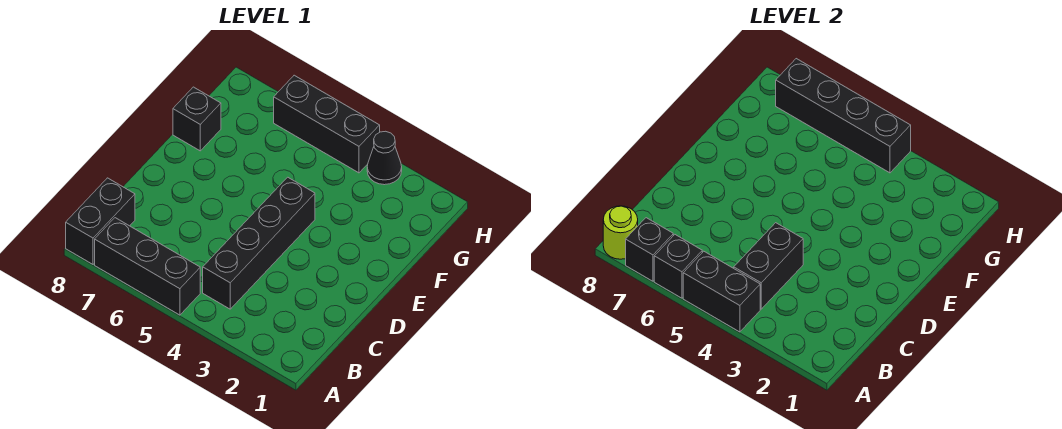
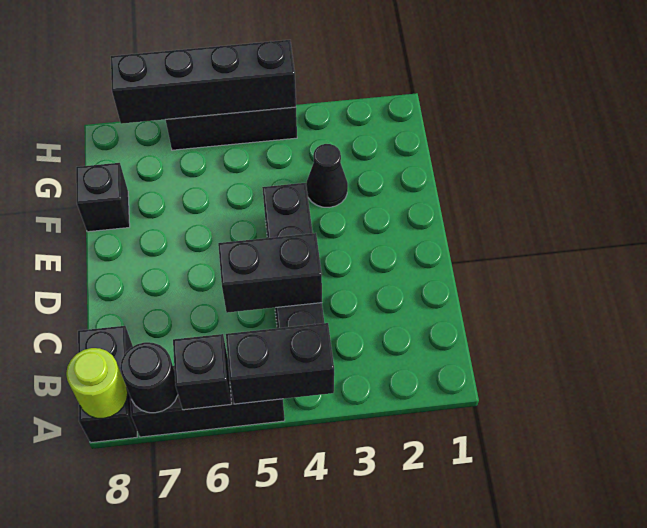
black brick A7 level 2 -> black round brick A7 level 2
black brick B4:C4 level 2 -> black brick C4:C5 level 2
black cone H3 level 1 -> black cone F3 level 1

